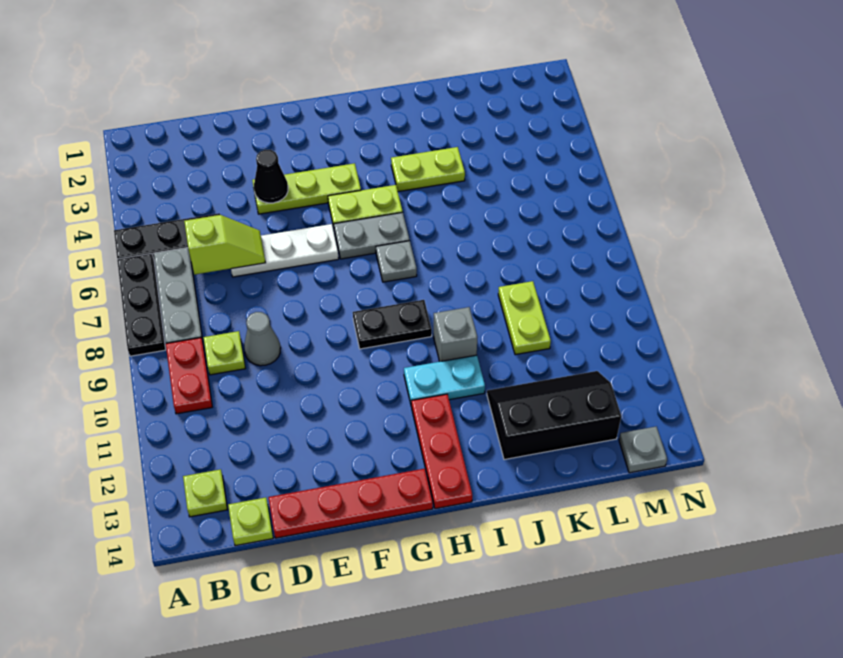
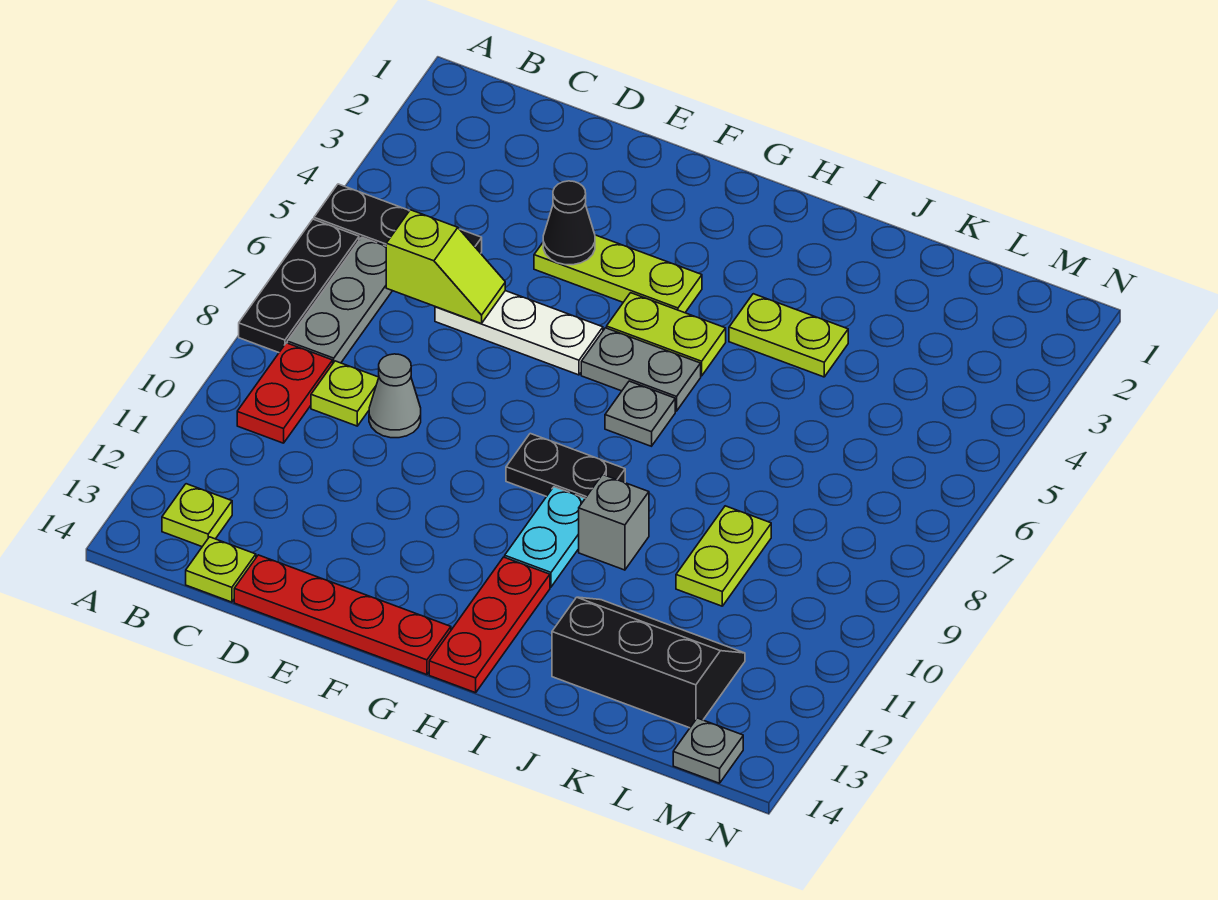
cyan plate H11:I11 level 1 -> cyan plate H10:H11 level 1

